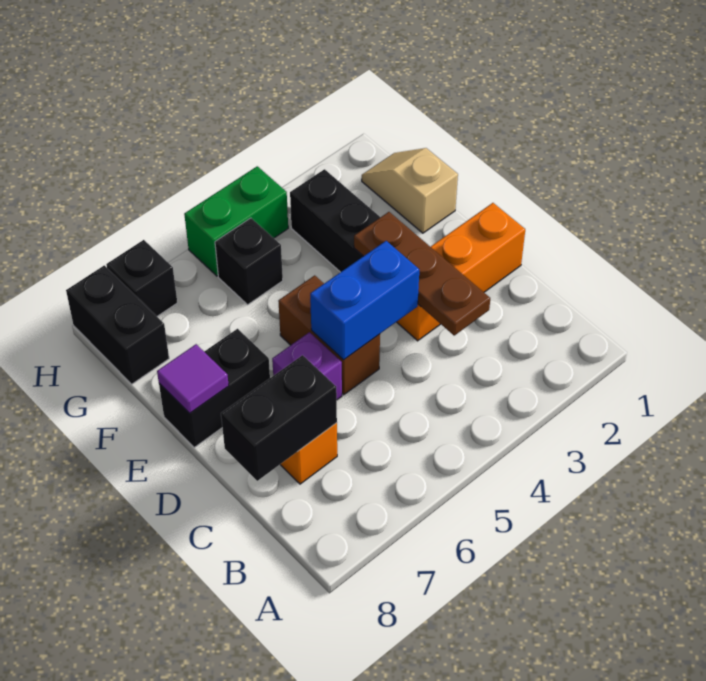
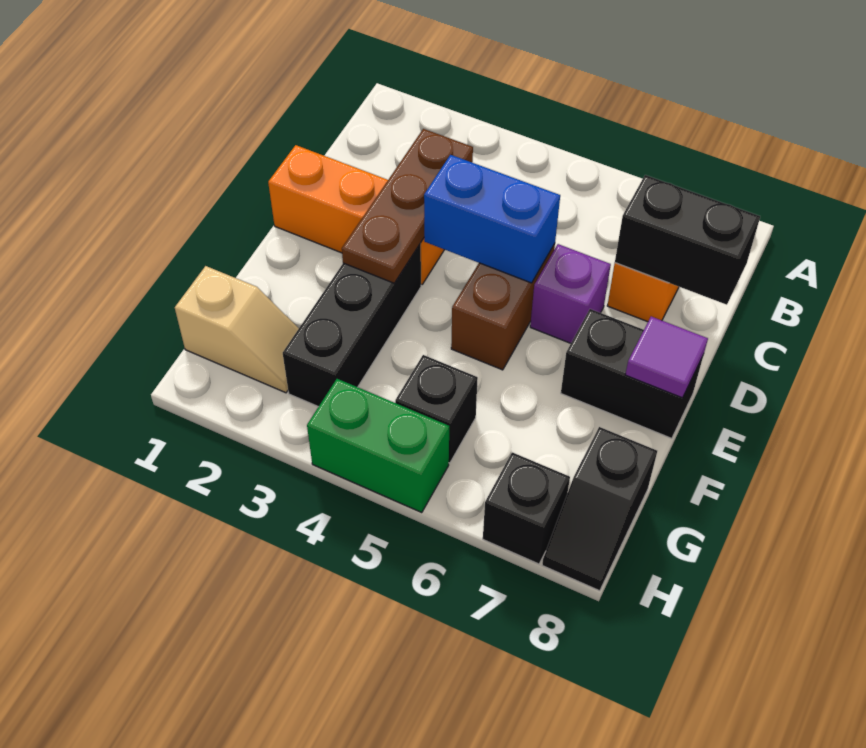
tan slope F1:G1 level 1 top F -> tan slope G1:G2 level 1 top 1
black brick G8:H8 level 1 -> black slope G8:H8 level 1 top G

